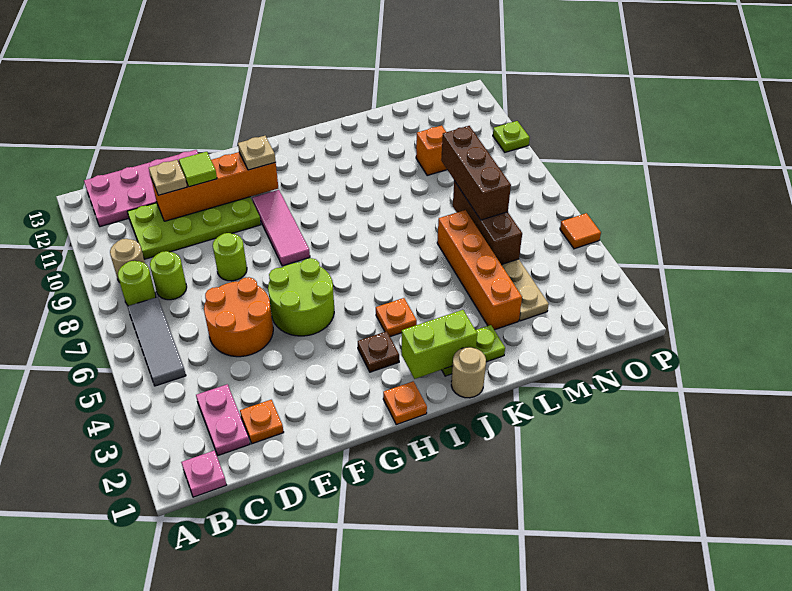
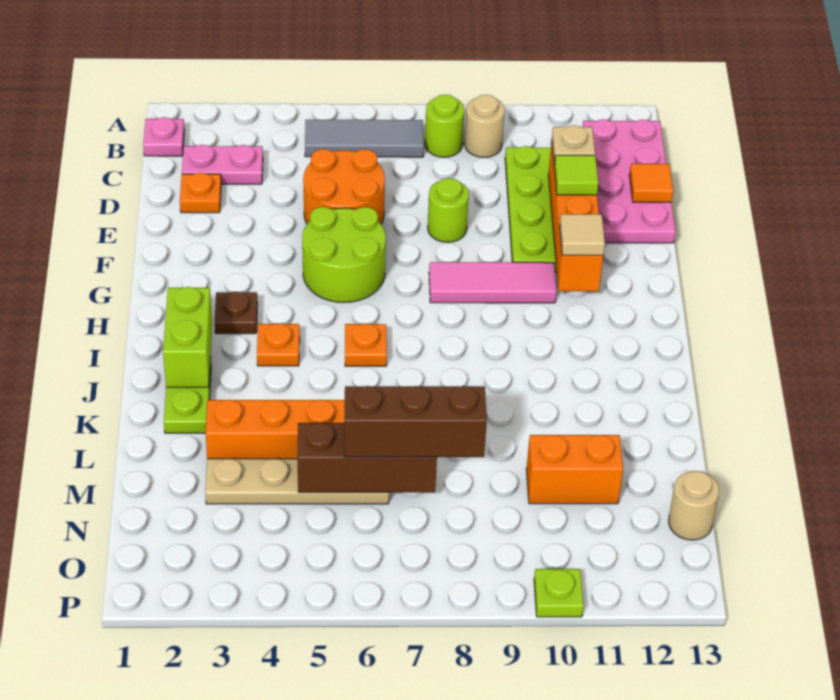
lime round brick C8 level 1 -> none
tan plate G11 level 3 -> tan tile G11 level 3
orange plate H1 level 1 -> orange plate I6 level 1
tan round brick J1 level 1 -> tan round brick N13 level 1
orange brick M10 level 1 -> orange brick M10:M11 level 1
orange tile P5 level 1 -> orange tile D13 level 2

